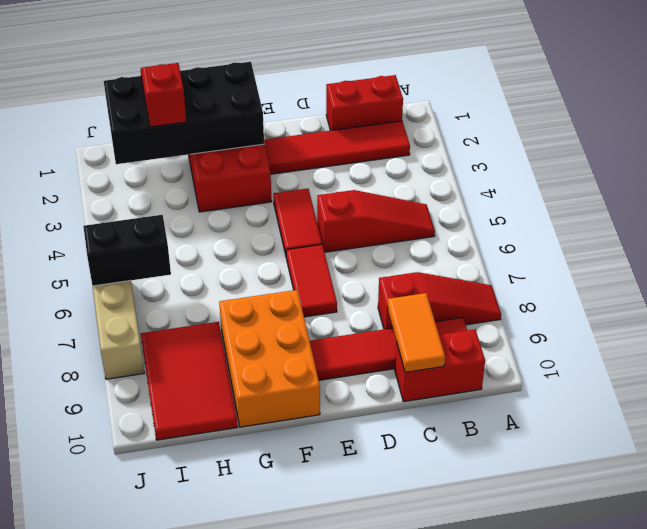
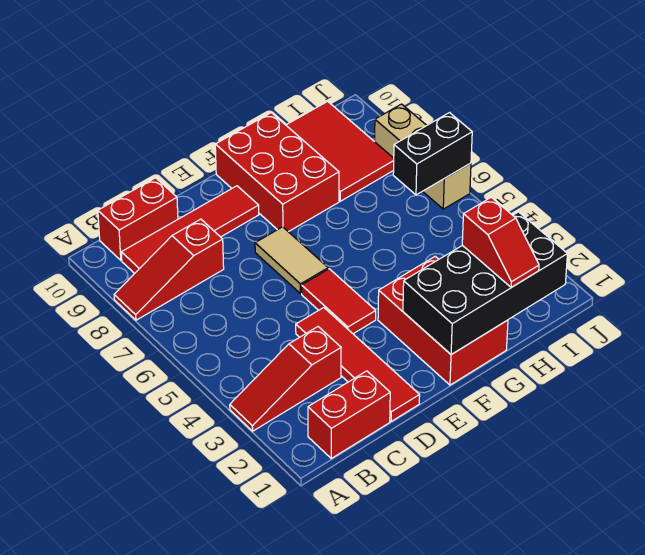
red tile B2:E2 level 1 -> red tile D1:D4 level 1
red slope B5:D5 level 1 top D -> red slope A3:C3 level 1 top C
orange tile C9:C10 level 2 -> none
red tile E6:E7 level 1 -> tan tile E6:E7 level 1
orange brick F8:G10 level 1 -> red brick F8:G10 level 1

